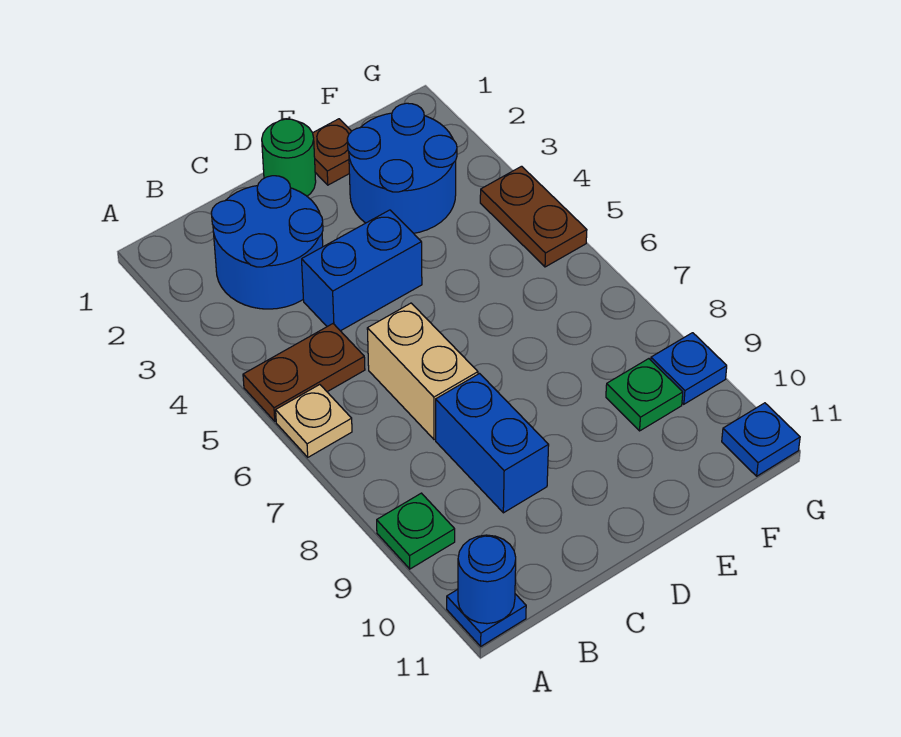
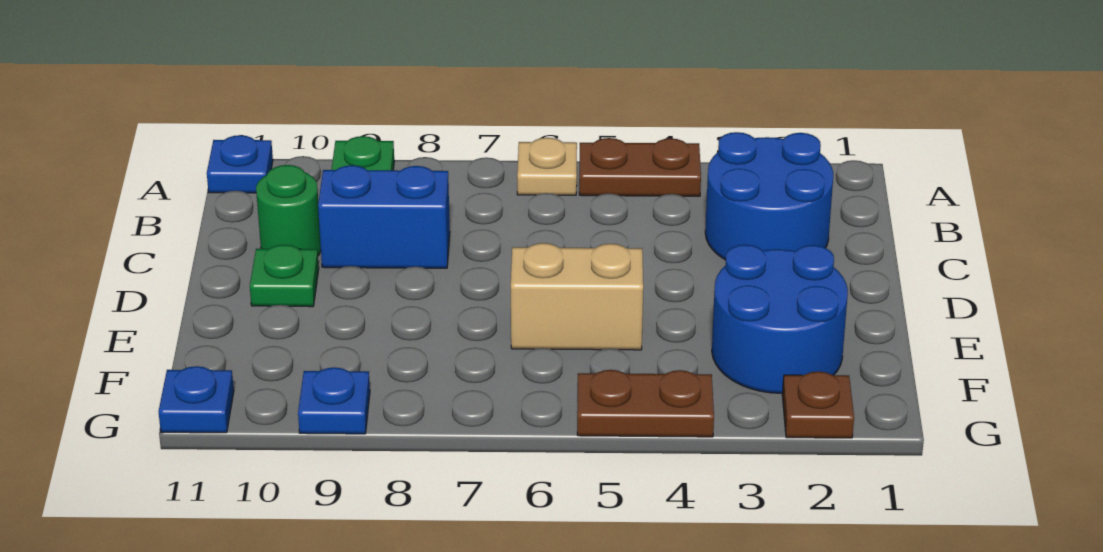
brown plate A5:B5 level 1 -> brown plate A4:A5 level 1
blue round brick A11 level 2 -> none
blue brick C4:D4 level 1 -> none
tan brick C6:C7 level 1 -> tan brick E5:E6 level 1
green round brick D1 level 1 -> green round brick C10 level 1
brown plate E1 level 1 -> brown plate G2 level 1
green plate F9 level 1 -> green plate D10 level 1

